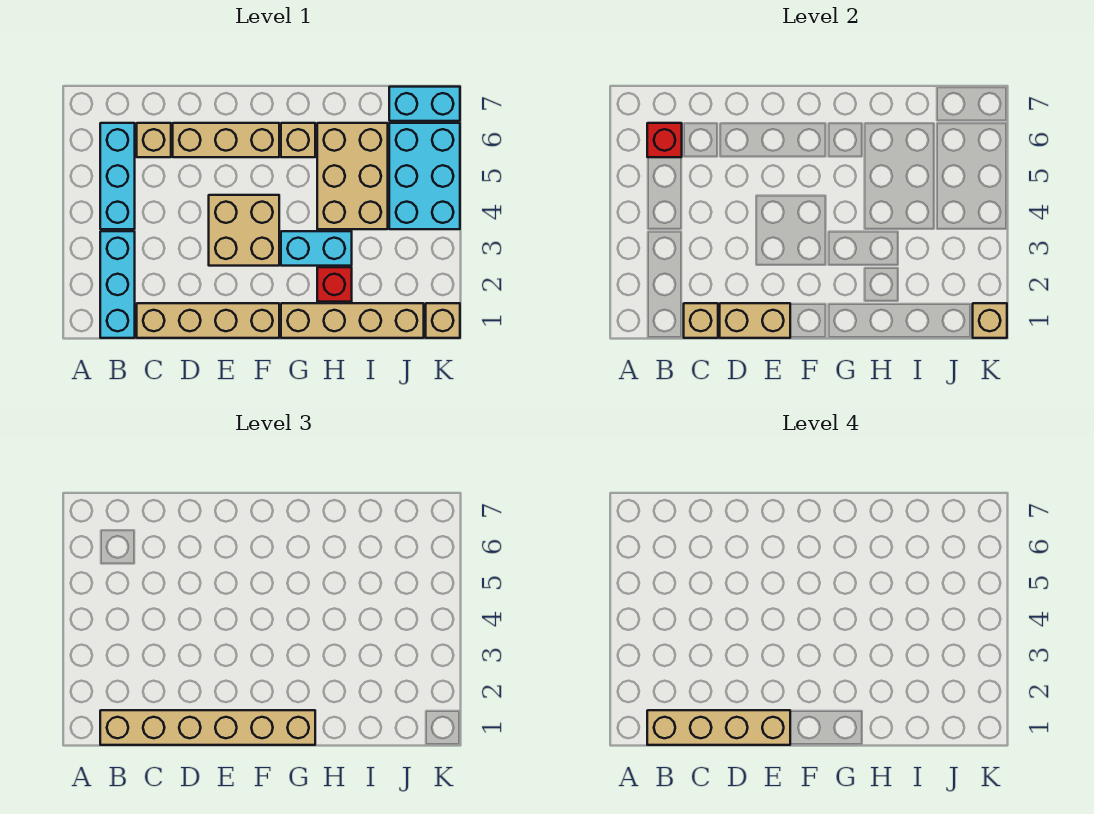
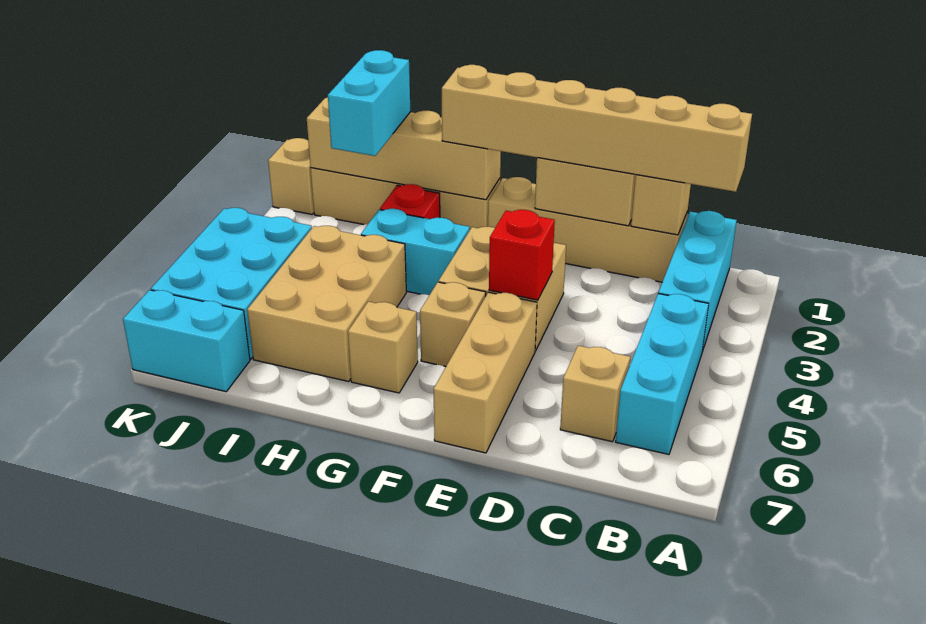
tan brick B1:E1 level 4 -> tan brick G1:J1 level 2
red brick B6 level 2 -> red brick E4 level 2
tan brick D6:F6 level 1 -> tan brick E5:E7 level 1
none -> cyan brick I1:I2 level 3
tan brick K1 level 2 -> tan brick F5 level 1

